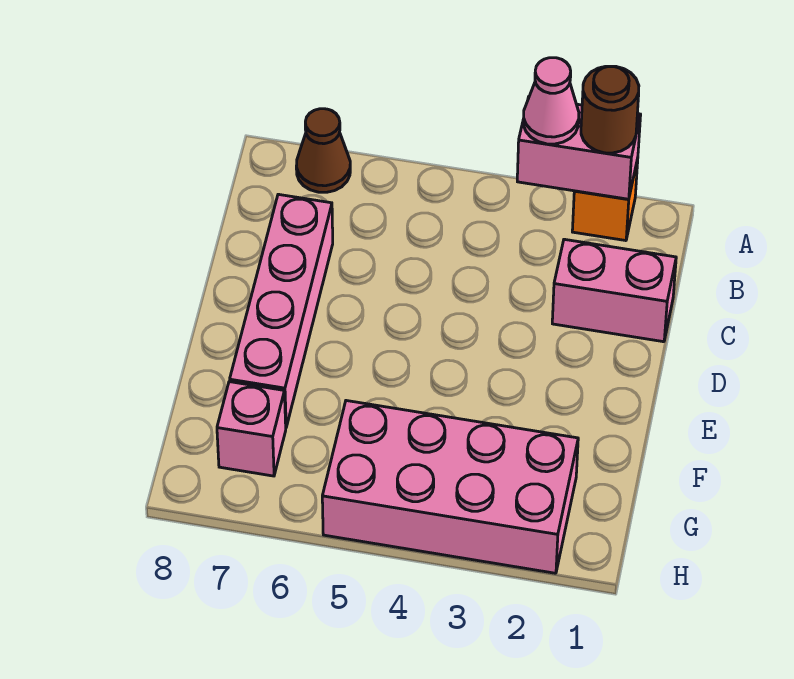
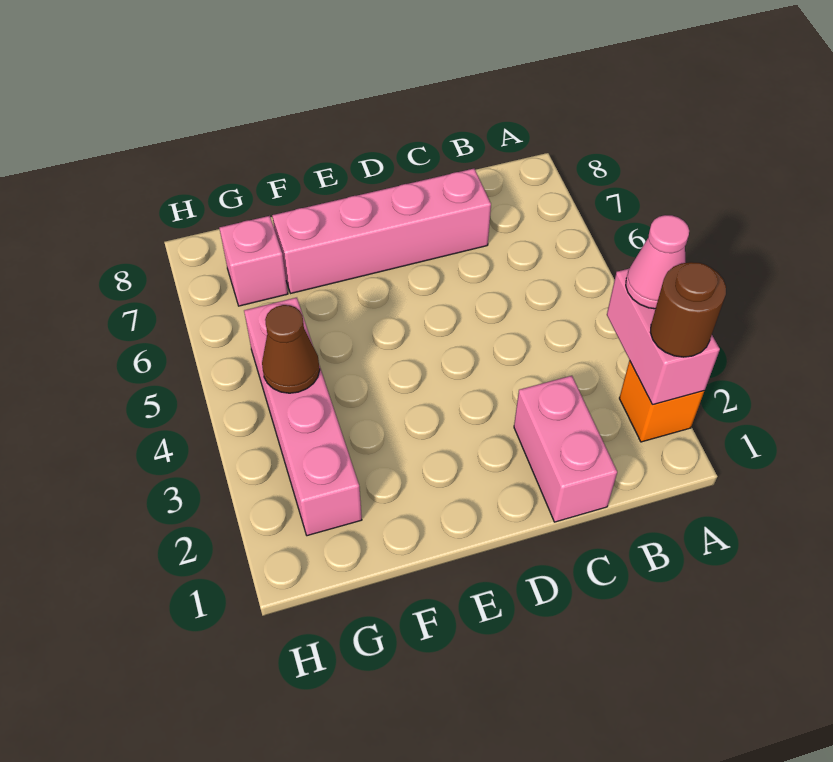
brown cone A7 level 1 -> brown cone G4 level 2
pink brick G2:H5 level 1 -> pink brick G2:G5 level 1

